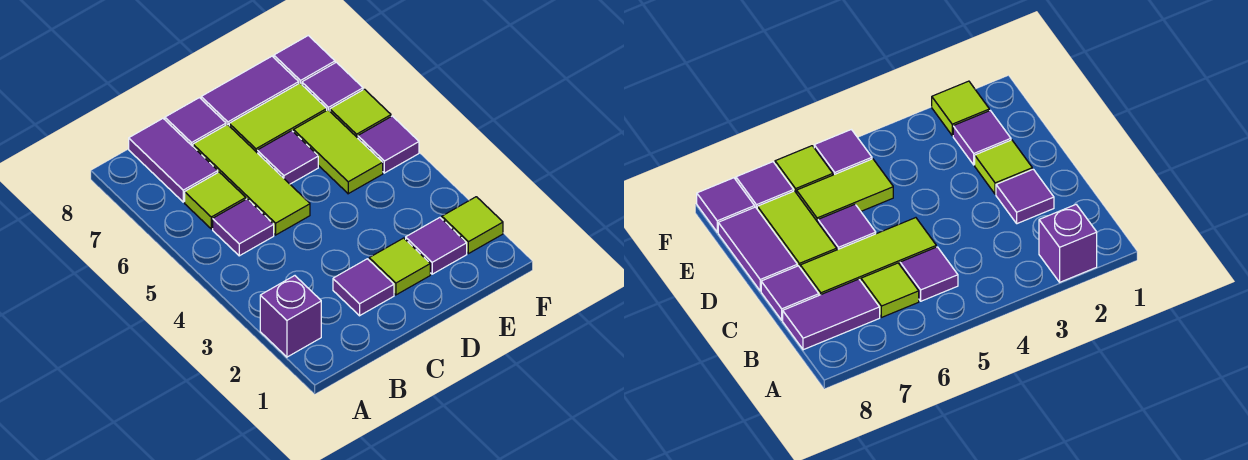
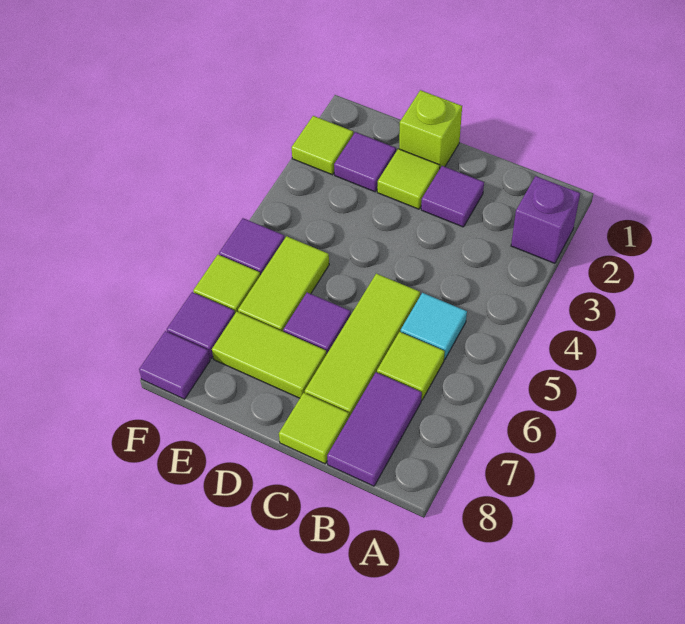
purple tile B5 level 1 -> cyan tile B5 level 1
purple tile C8 level 1 -> lime tile C8 level 1
none -> lime brick D1 level 1
purple tile D8:E8 level 1 -> none

